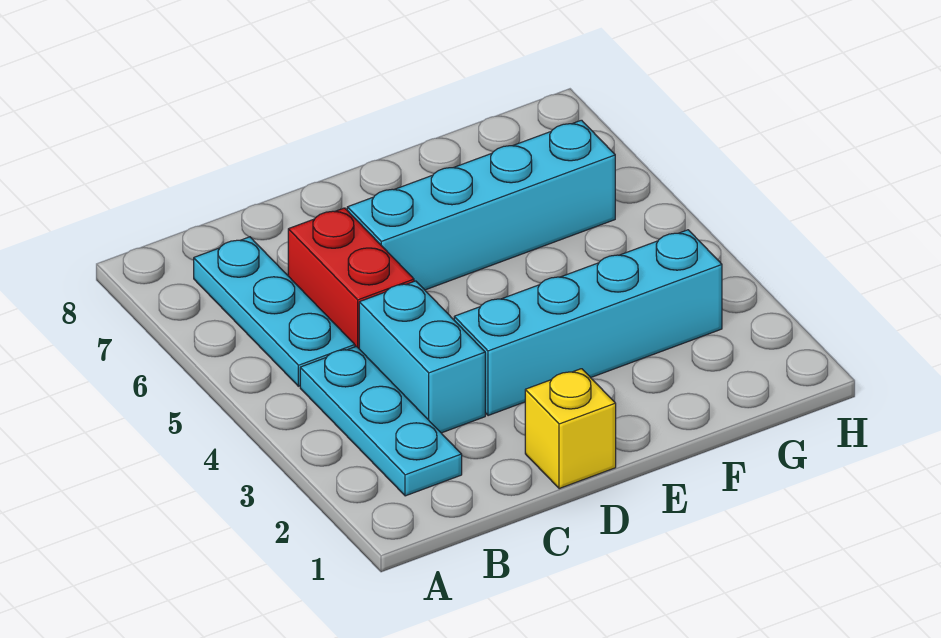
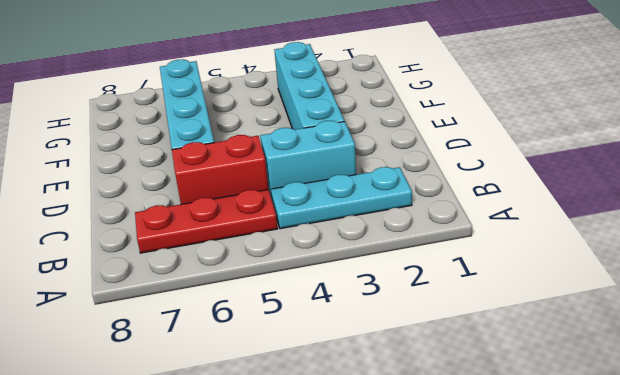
cyan plate B5:B7 level 1 -> red plate B5:B7 level 1
yellow brick D1 level 1 -> none

